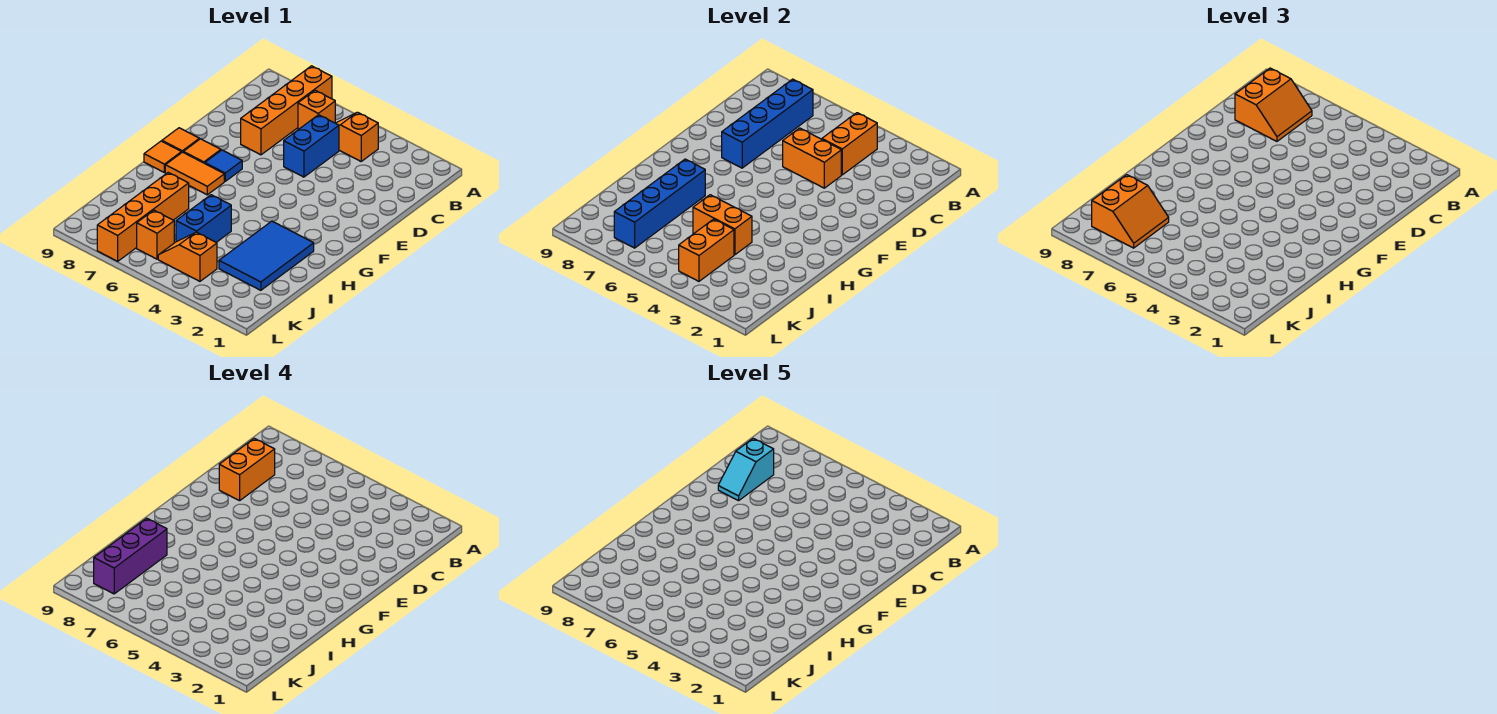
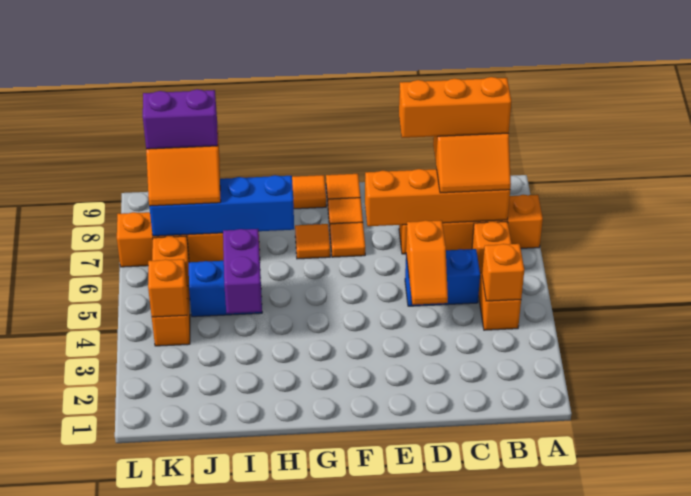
orange brick B4:C4 level 2 -> orange brick B4 level 2
blue brick B7:E7 level 2 -> orange brick B7:E7 level 2
orange brick C8:D8 level 4 -> orange brick B8:D8 level 4
cyan slope C8:D8 level 5 top C -> none
orange brick D4:D5 level 2 -> orange slope D4:D5 level 2 top 5
blue tile F7 level 1 -> orange tile F7 level 1
orange tile G7:G8 level 1 -> orange tile G7 level 1
blue tile H2:J3 level 1 -> none
orange brick I4:I5 level 2 -> purple brick I4:I5 level 2
purple brick I8:K8 level 4 -> purple brick J8:K8 level 4
orange brick J4:K4 level 2 -> orange brick K4 level 2

